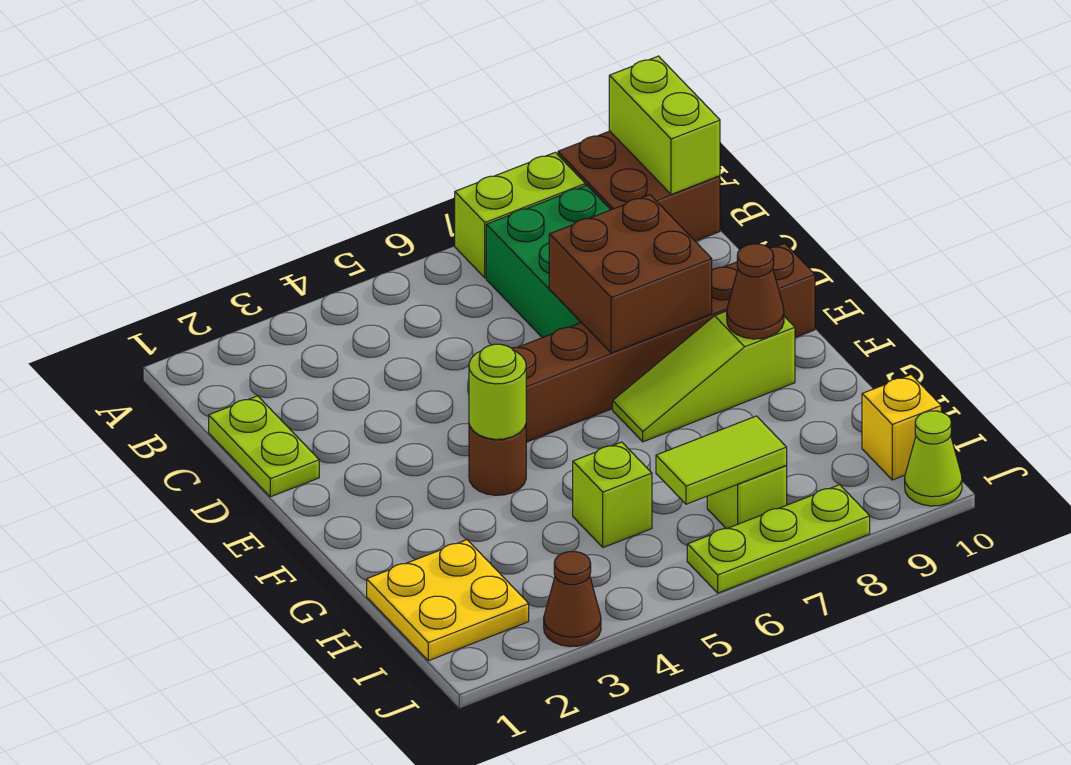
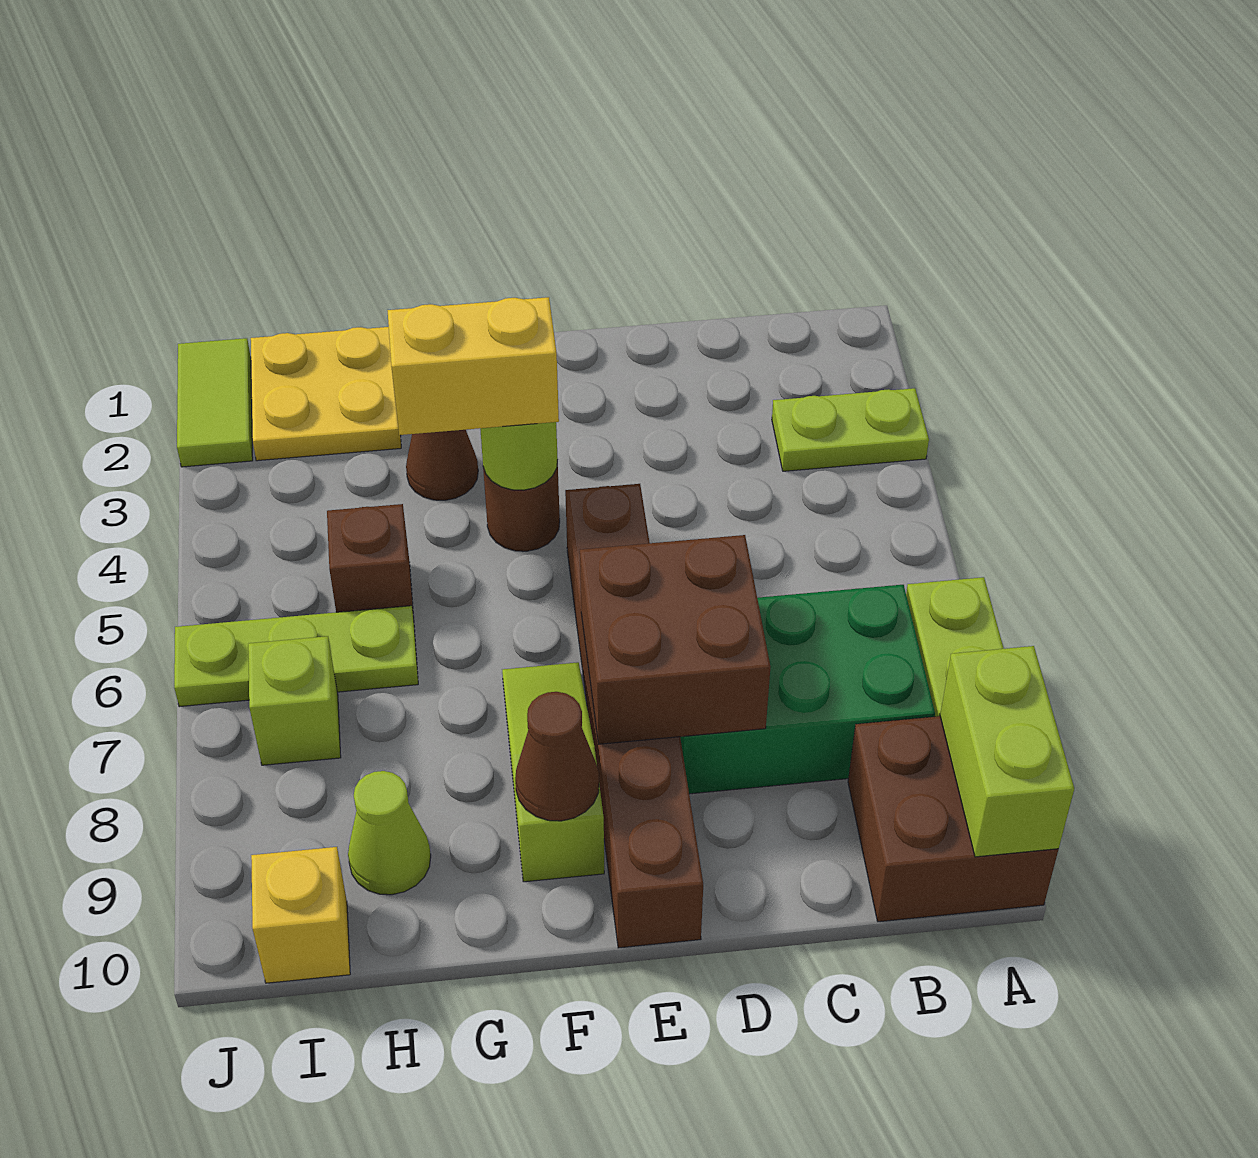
lime brick A10:B10 level 2 -> lime brick A9:A10 level 2
lime plate C1:D1 level 1 -> lime plate A3:B3 level 1
none -> yellow brick F4:G4 level 3
lime brick H5 level 1 -> brown brick H5 level 1
lime tile I6:I7 level 2 -> lime tile J1:J2 level 1
brown cone J3 level 1 -> brown cone G3 level 1
lime plate J6:J8 level 1 -> lime plate H6:J6 level 1
lime cone J10 level 1 -> lime cone H9 level 1

